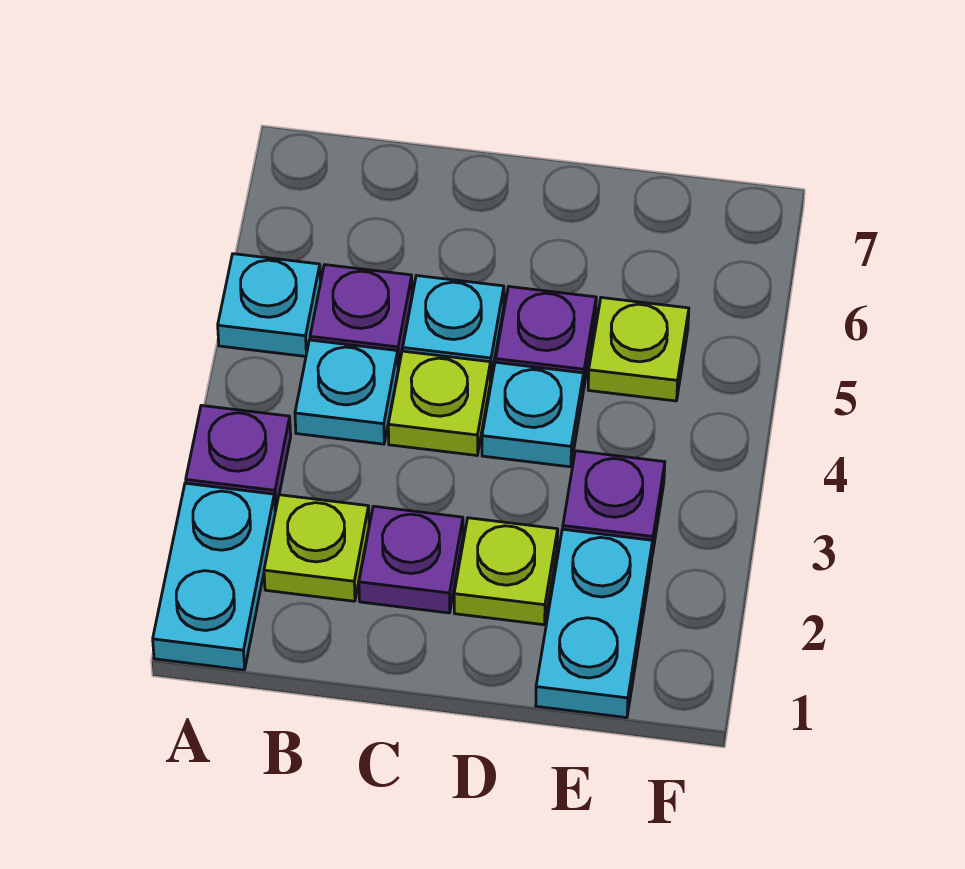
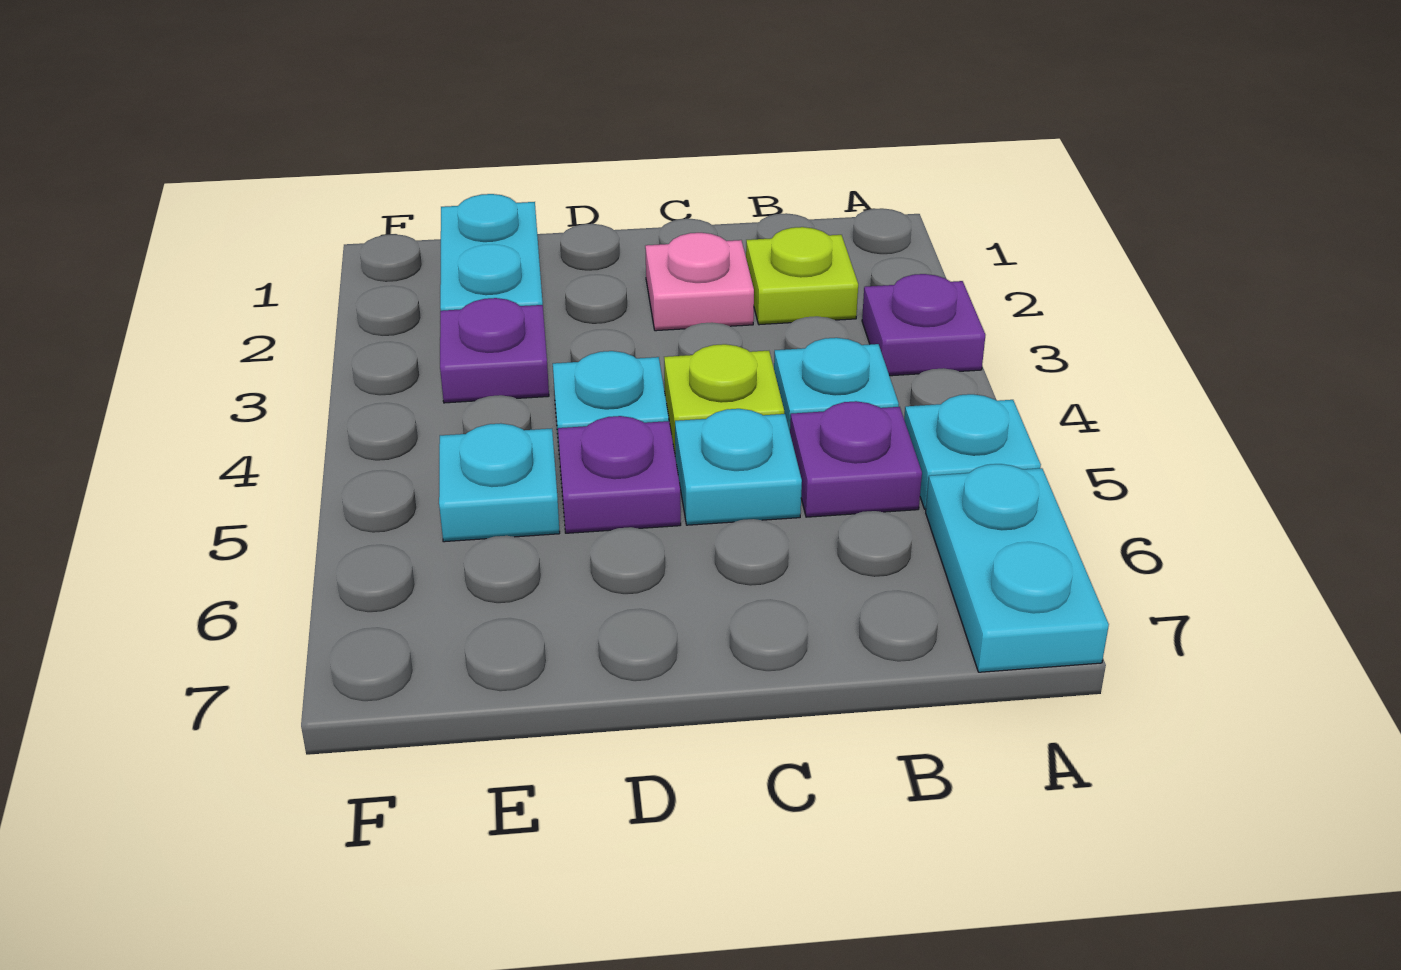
cyan plate A1:A2 level 1 -> cyan plate A6:A7 level 1
purple plate C2 level 1 -> pink plate C2 level 1
lime plate D2 level 1 -> none
lime plate E5 level 1 -> cyan plate E5 level 1

